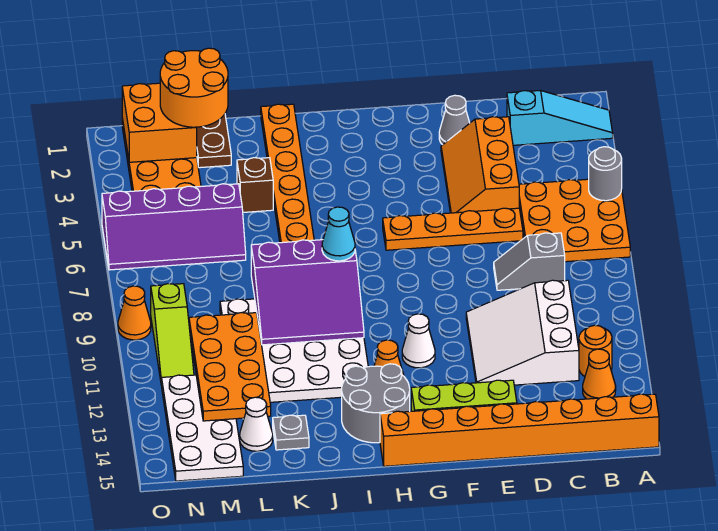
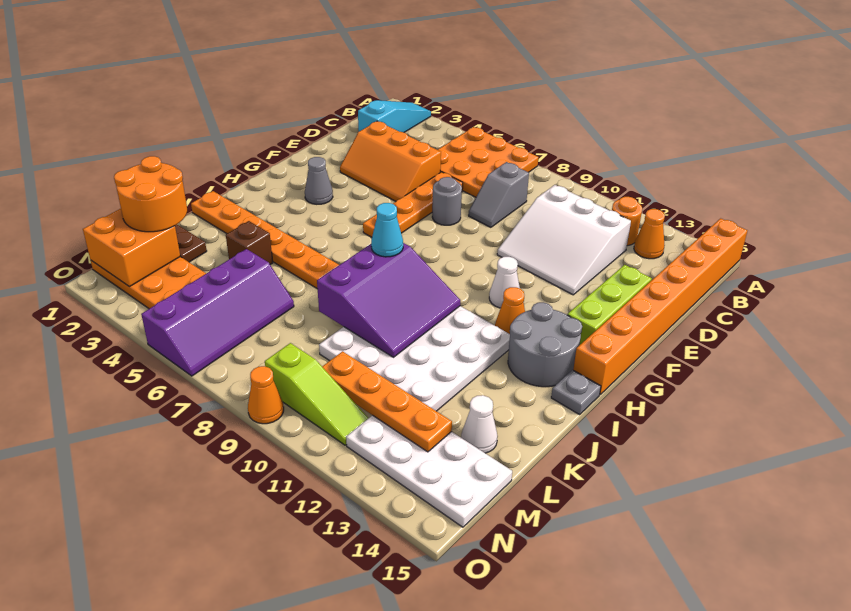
grey round brick A5 level 2 -> grey round brick E7 level 1
grey cone E2 level 1 -> grey cone G3 level 1
grey plate K14 level 1 -> grey plate I15 level 1
orange plate L10:M13 level 2 -> orange plate M10:M13 level 2

